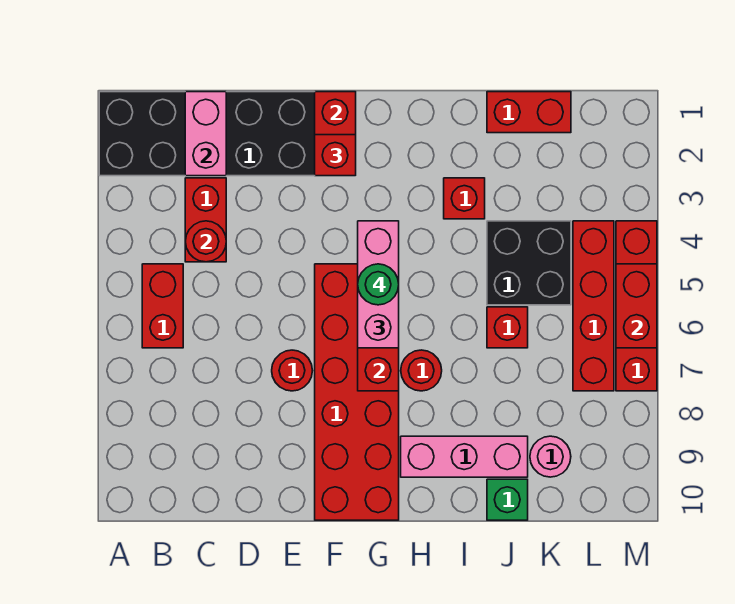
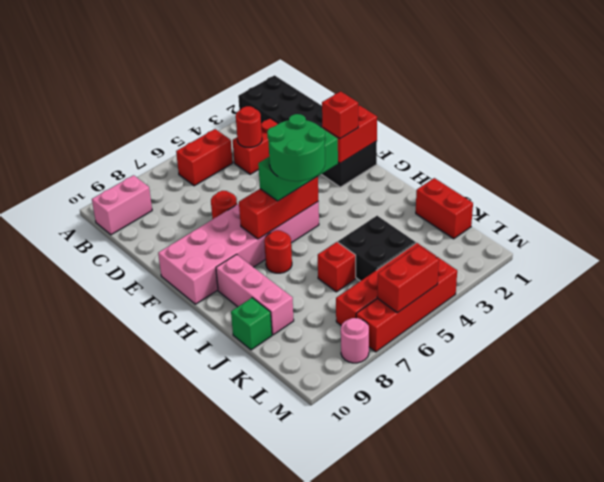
pink brick C1:C2 level 2 -> pink brick B9:B10 level 1
red brick F5:G10 level 1 -> pink brick F5:G10 level 1
pink brick G4:G6 level 3 -> green brick G4:G6 level 3
green round brick G5 level 4 -> green round brick G5:H6 level 4
red brick I3 level 1 -> none
pink round brick K9 level 1 -> pink round brick M8 level 1

